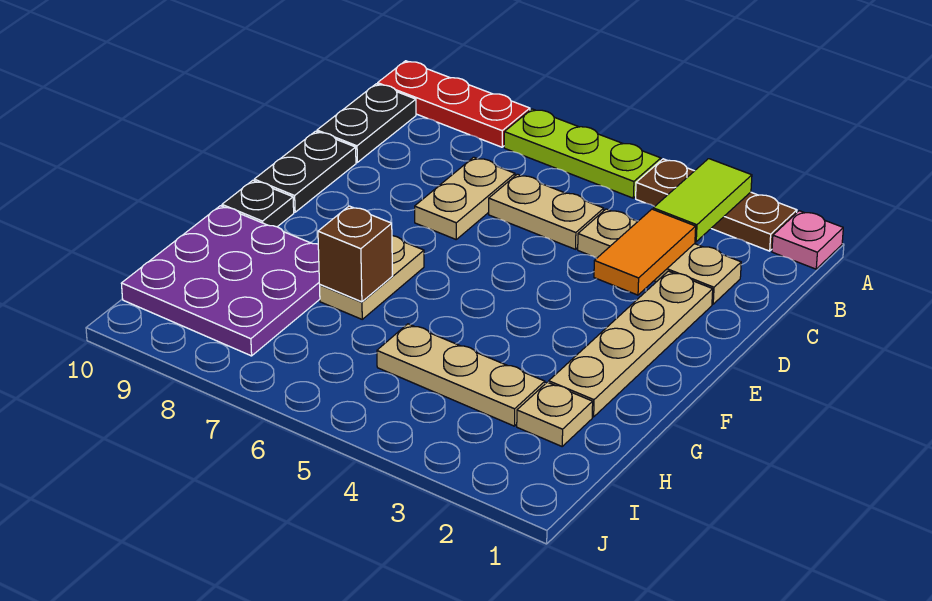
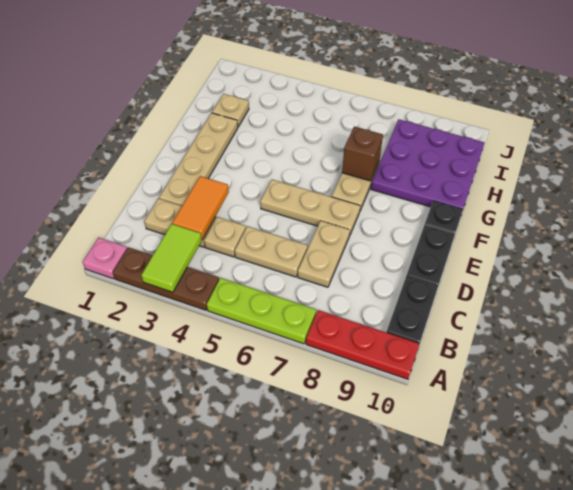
tan plate H3:H5 level 1 -> tan plate E5:E7 level 1

